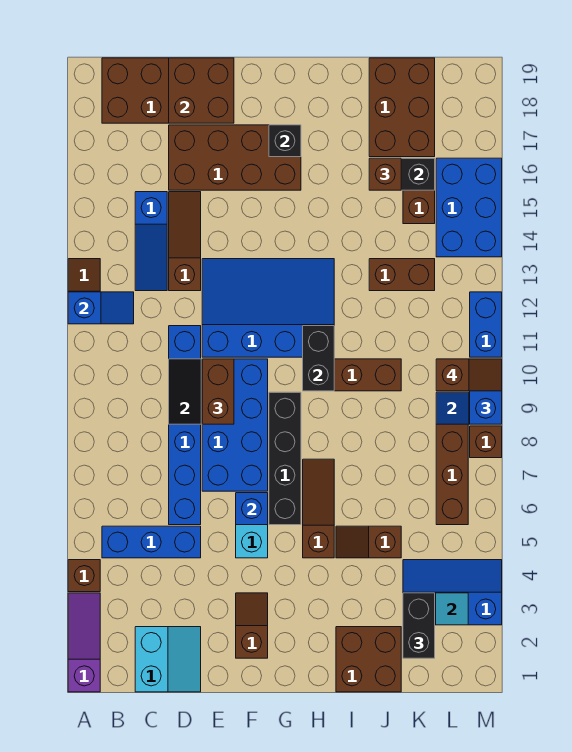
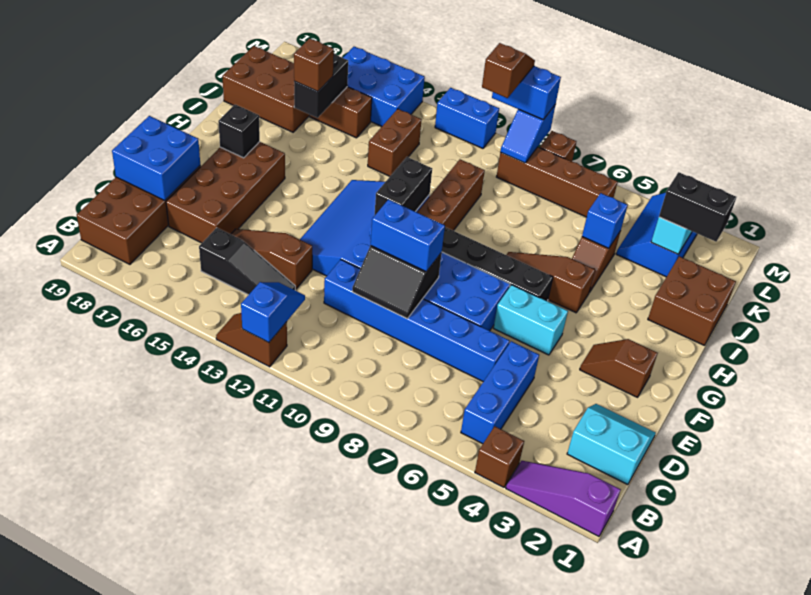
blue slope C13:C15 level 1 top 15 -> black slope C13:C15 level 1 top 15
brown brick D18:E19 level 2 -> blue brick D18:E19 level 2
brown brick E9:E10 level 3 -> blue brick E9:E10 level 3
blue brick F6 level 2 -> blue brick J5 level 2
black brick H10:H11 level 2 -> black brick G11:H11 level 2

